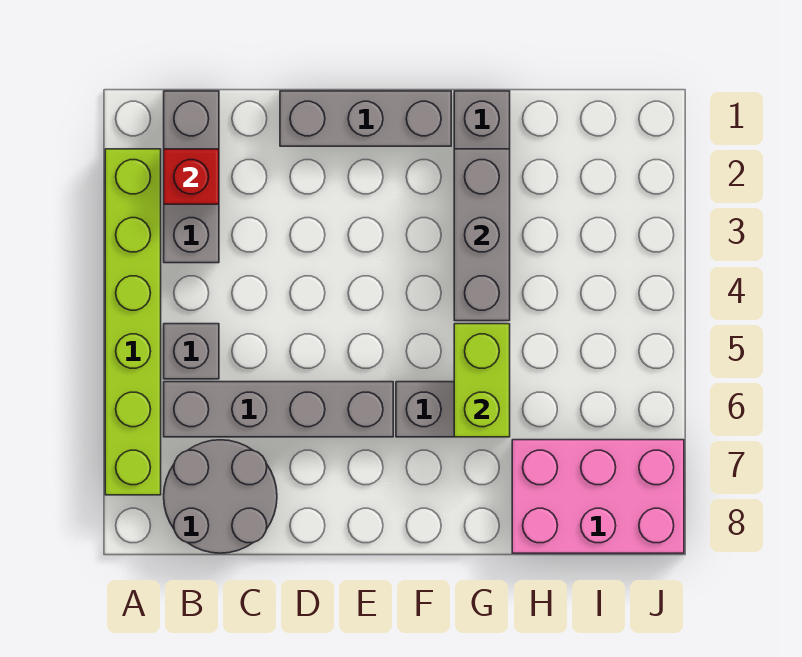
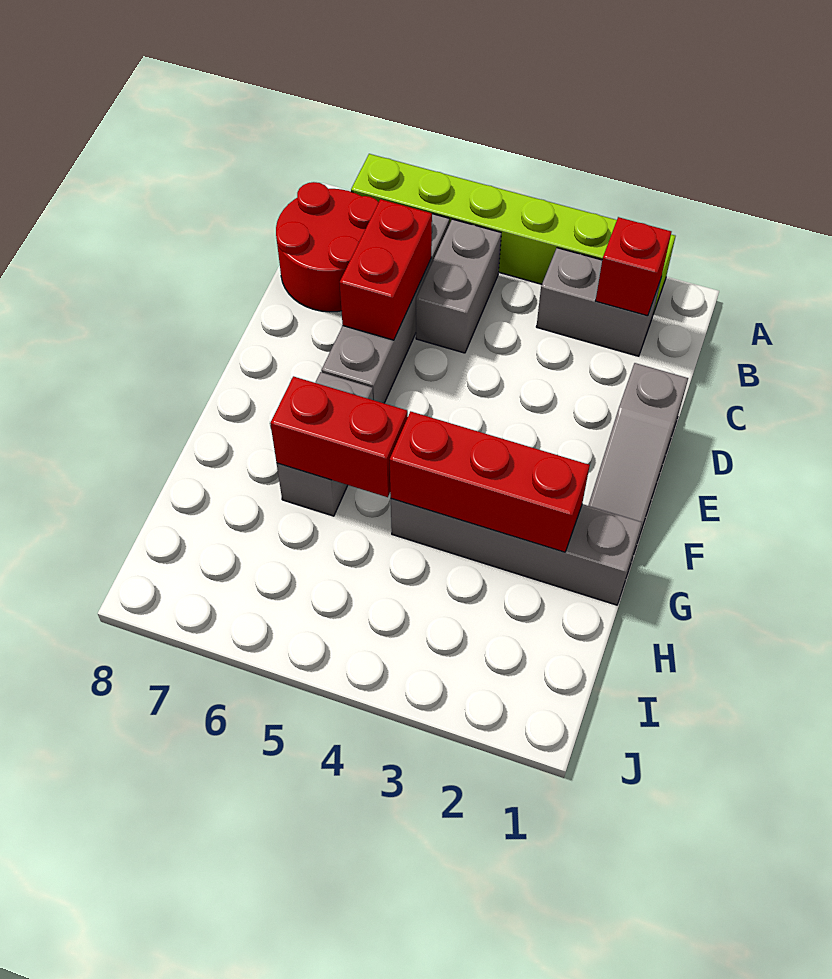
grey brick B1:B3 level 1 -> grey brick B2:B3 level 1
grey brick B5 level 1 -> grey brick B5:C5 level 1
grey round brick B7:C8 level 1 -> red round brick B7:C8 level 1
none -> red brick C6:D6 level 2
grey brick D1:F1 level 1 -> grey slope D1:F1 level 1 top D
grey brick G2:G4 level 2 -> red brick G2:G4 level 2
lime brick G5:G6 level 2 -> red brick G5:G6 level 2
pink brick H7:J8 level 1 -> none

